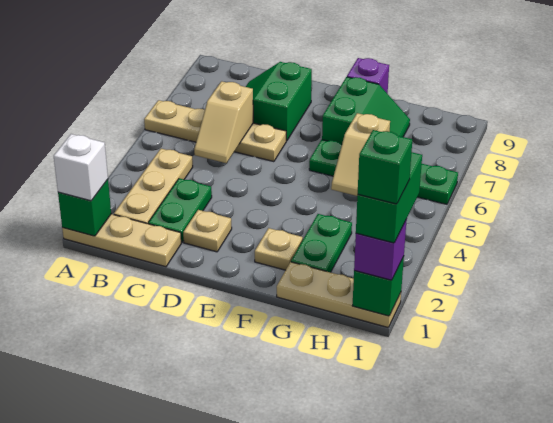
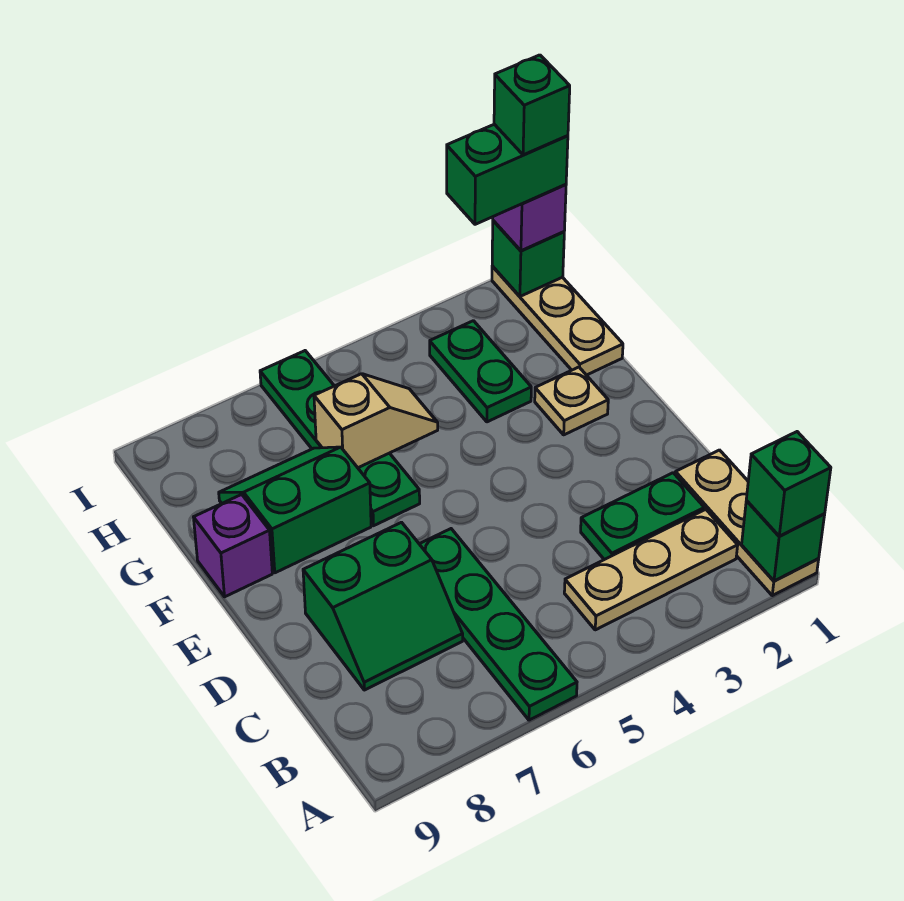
white brick A1 level 3 -> green brick A1 level 3
tan plate A6:D6 level 1 -> green plate A6:D6 level 1
tan slope C5:C6 level 2 top 6 -> none
tan plate D2 level 1 -> none
green plate G2:G3 level 1 -> green plate G3:H3 level 1

